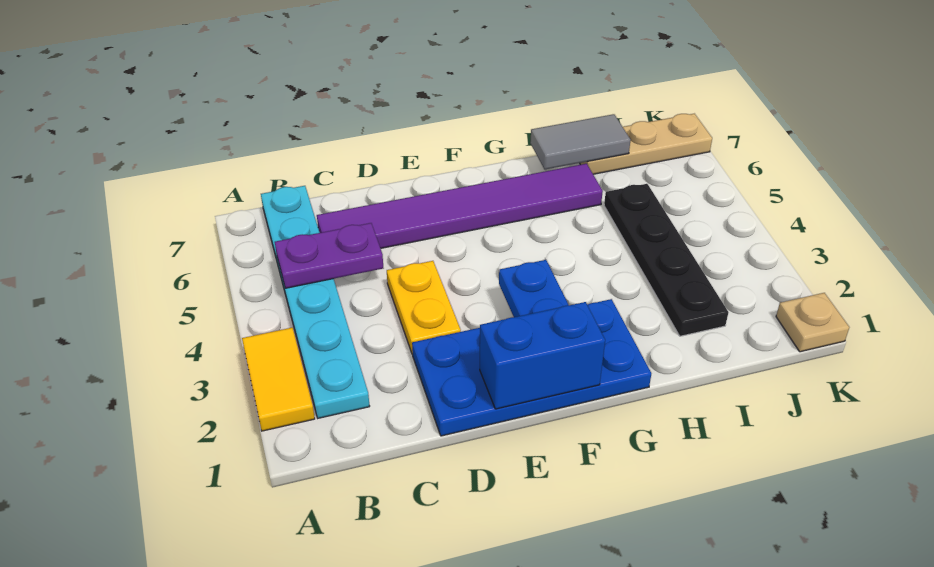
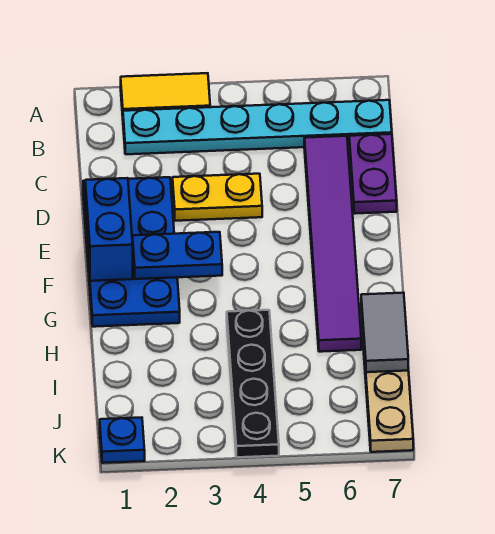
purple plate B5:C5 level 2 -> purple plate C7:D7 level 1
black plate I2:I5 level 1 -> black plate H4:K4 level 1
tan plate K1 level 1 -> blue plate K1 level 1

